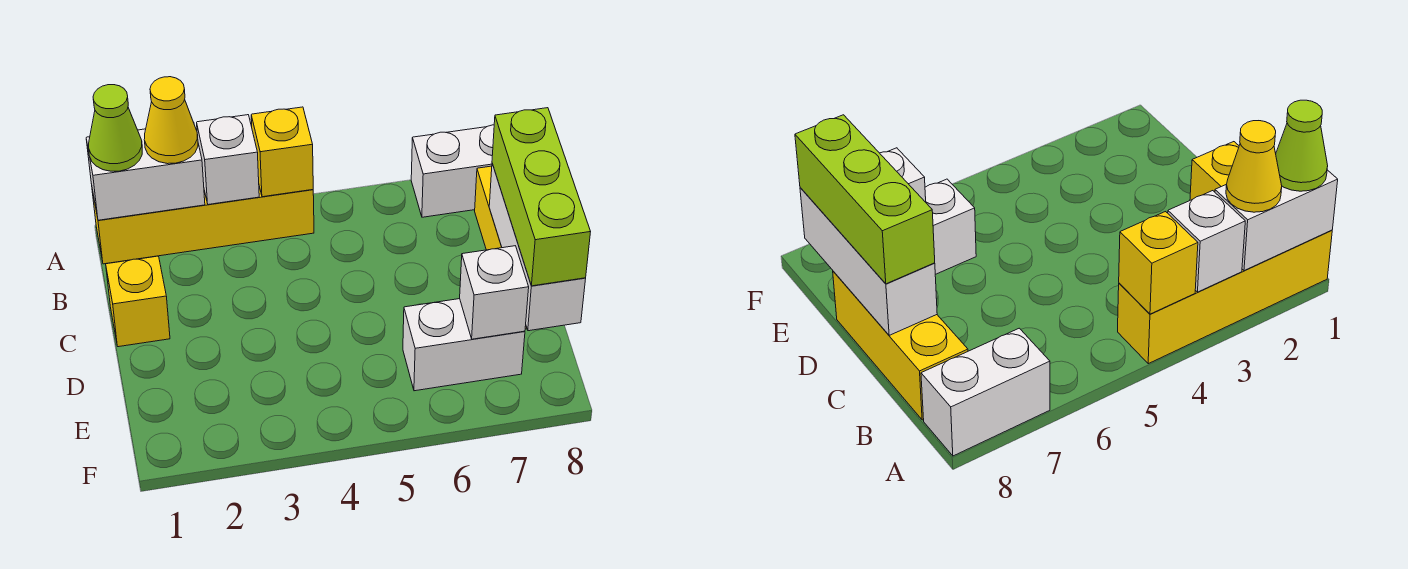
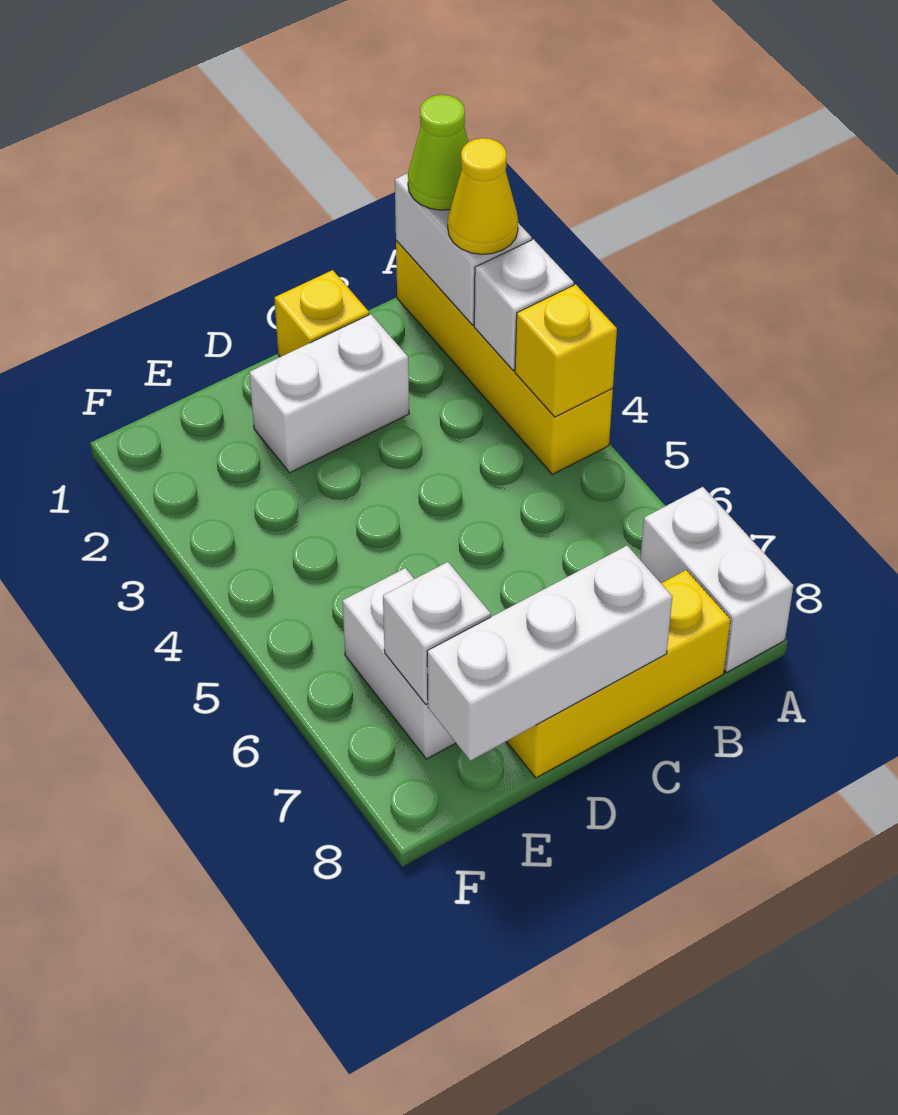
none -> white brick C2:D2 level 1
lime brick C8:E8 level 3 -> none

